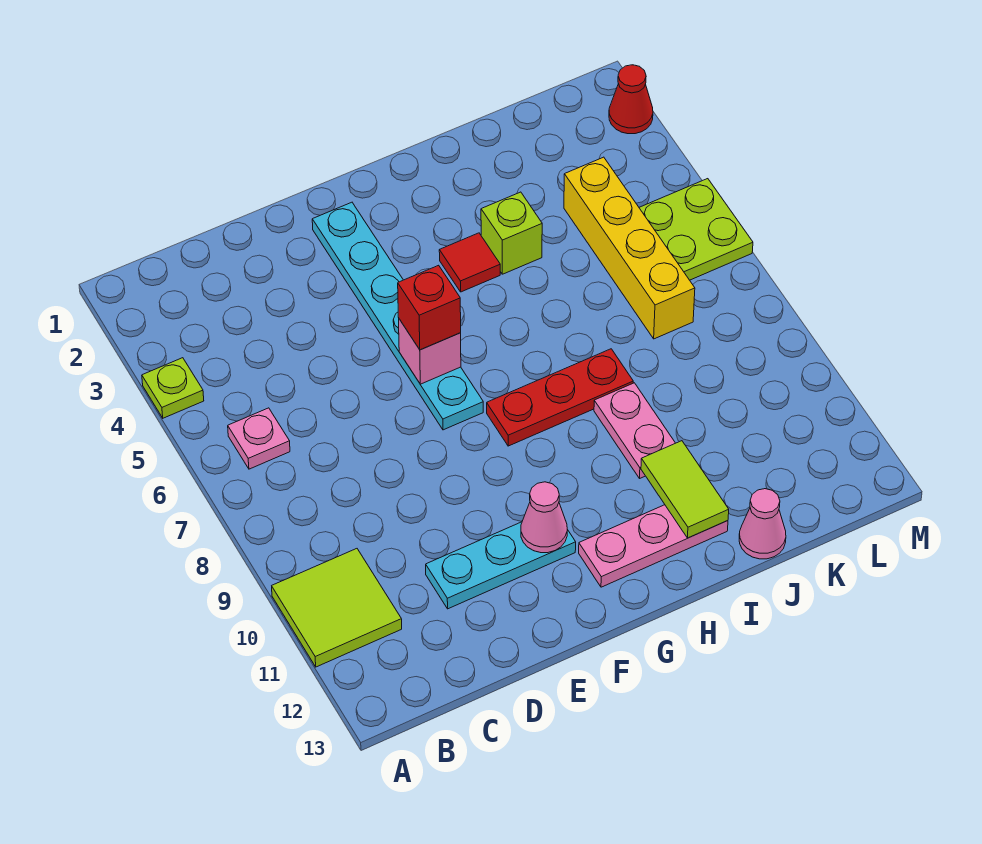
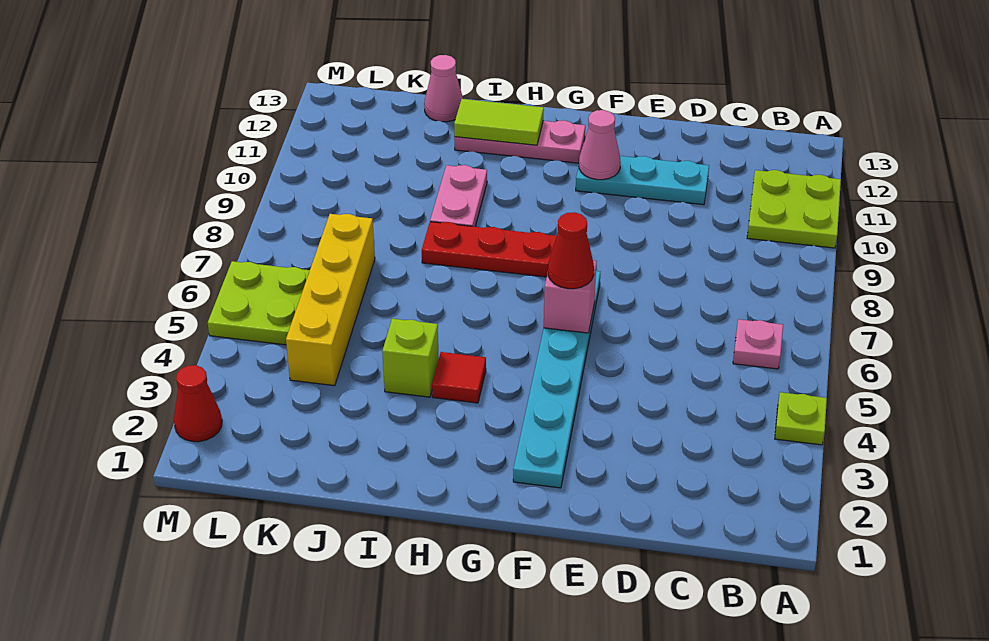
lime tile A10:B11 level 1 -> lime plate A10:B11 level 1
red brick F6 level 3 -> red cone F6 level 3
lime tile I11:I12 level 2 -> lime tile H12:I12 level 2

